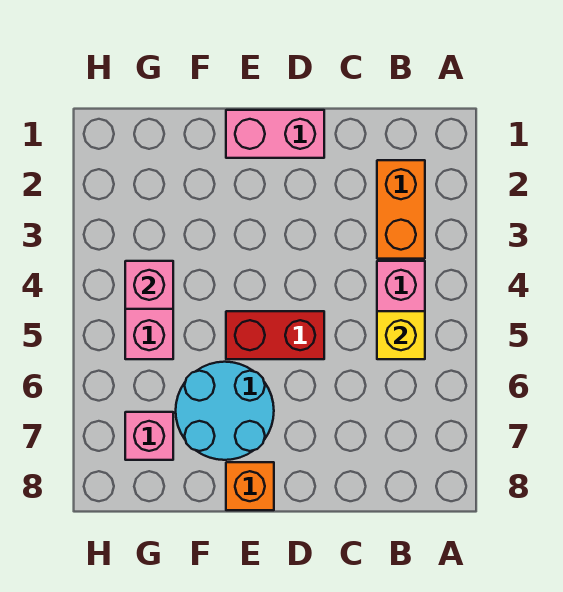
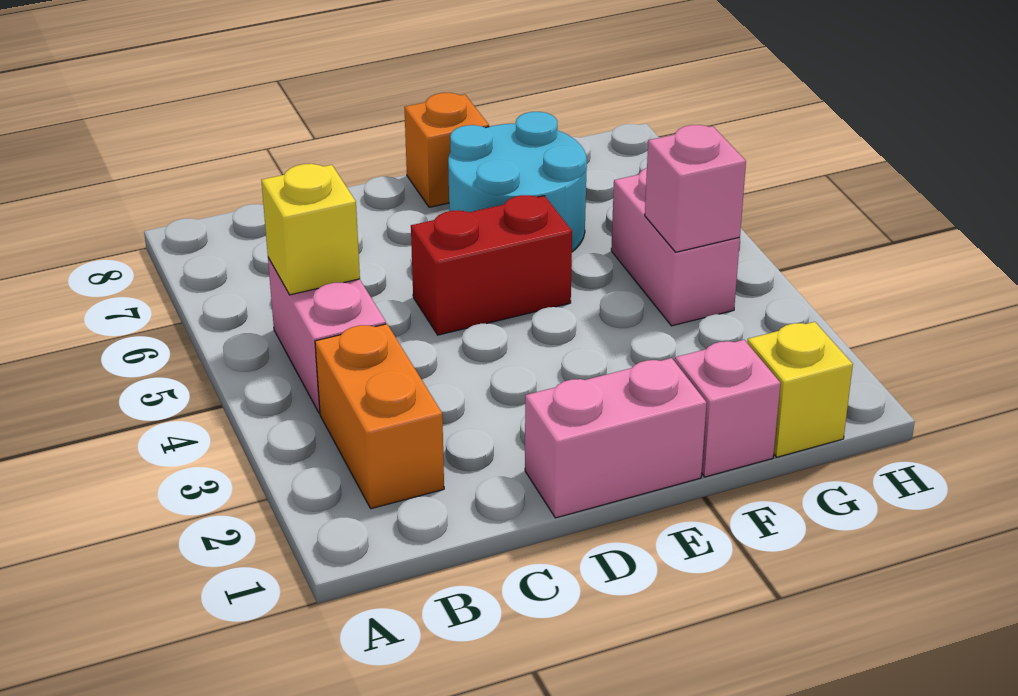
none -> yellow brick G1 level 1
pink brick G7 level 1 -> pink brick F1 level 1

